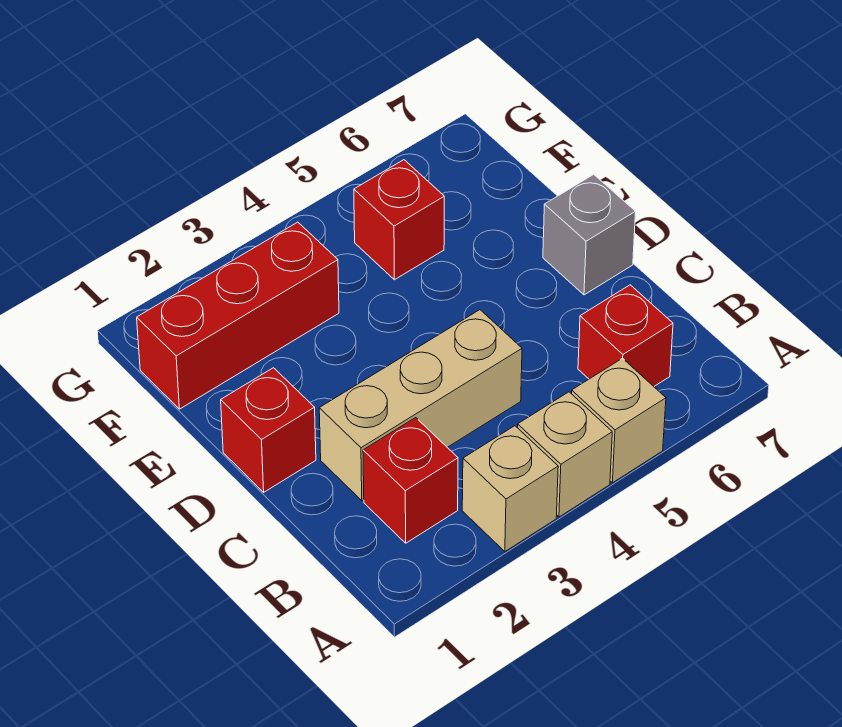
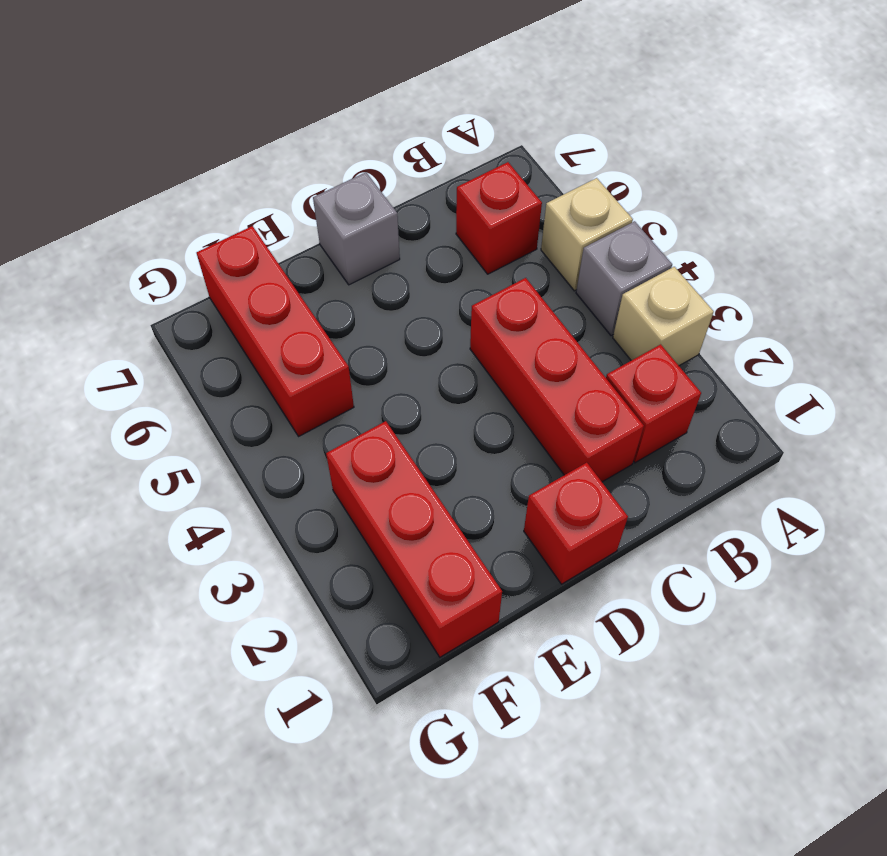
tan brick A4 level 1 -> grey brick A4 level 1
tan brick C2:C4 level 1 -> red brick C2:C4 level 1
red brick F5 level 1 -> red brick F5:F7 level 1

